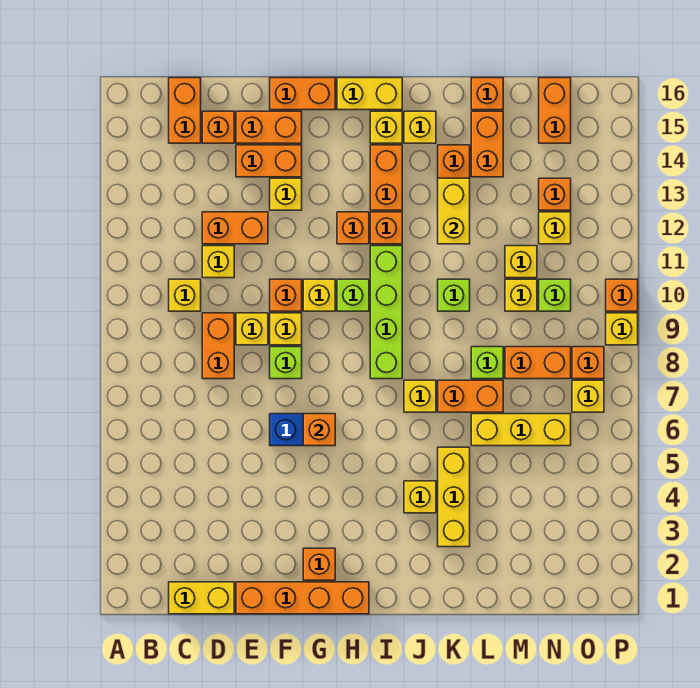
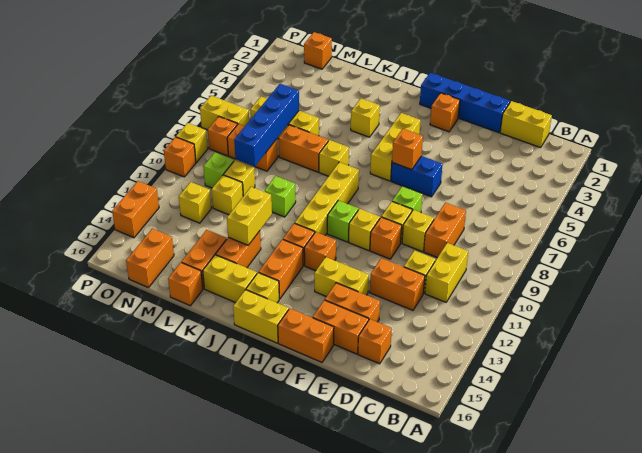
yellow brick C10 level 1 -> yellow brick C10:C11 level 1
orange brick C15:C16 level 1 -> orange brick P13:P14 level 1
orange brick E1:H1 level 1 -> blue brick E1:H1 level 1
yellow brick F13 level 1 -> yellow brick F13:G13 level 1
lime brick I8:I11 level 1 -> yellow brick I8:I11 level 1
yellow brick J15 level 1 -> yellow brick J15:K15 level 1
yellow brick K3:K5 level 1 -> yellow brick H4:H6 level 1
lime brick L8 level 1 -> none
none -> blue brick M6:M9 level 2
orange brick N13 level 1 -> orange brick N1 level 1
yellow brick O7 level 1 -> yellow brick O7:P7 level 1

